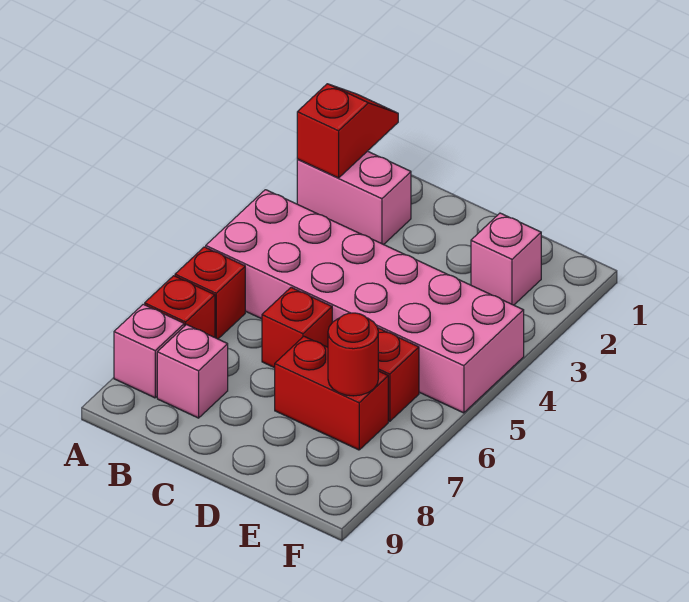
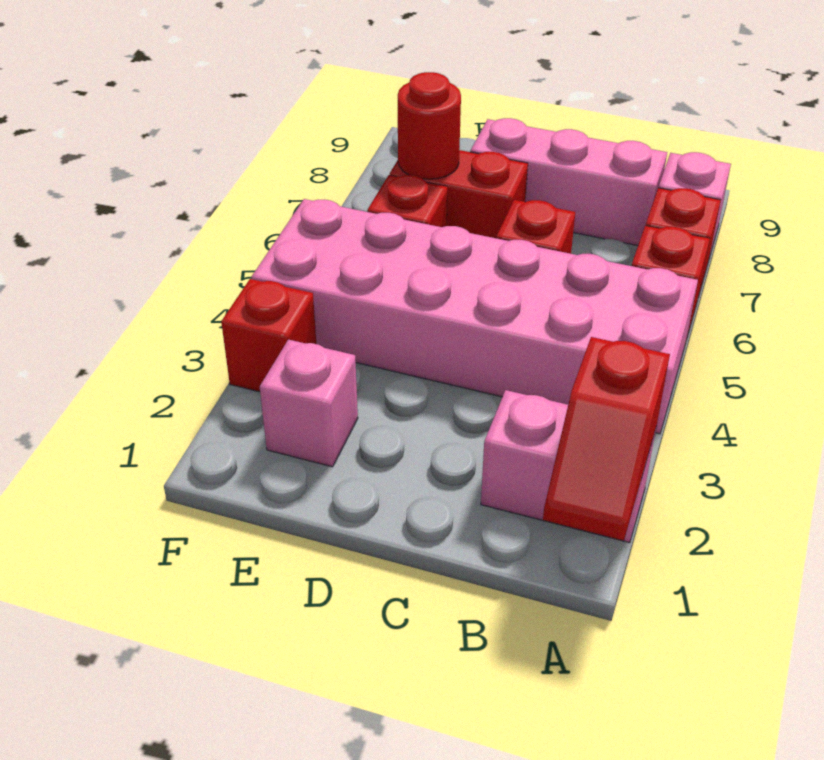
pink brick B8 level 1 -> pink brick B8:D8 level 1
none -> red brick F3 level 1

